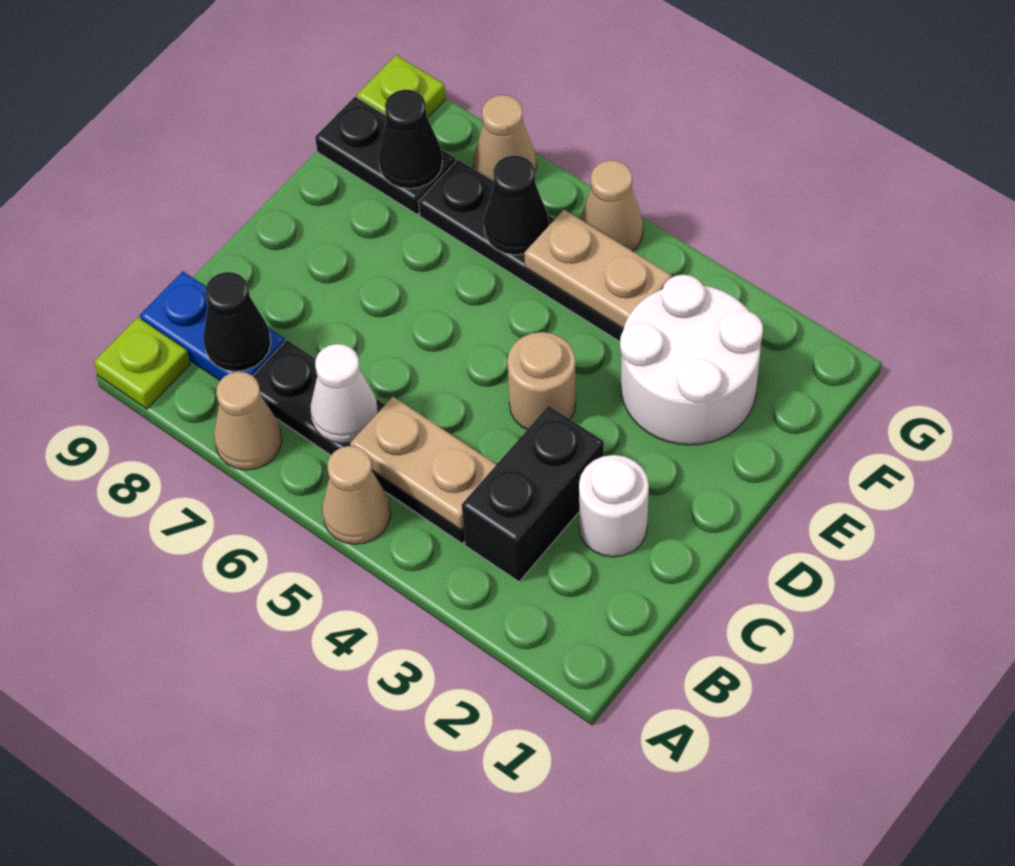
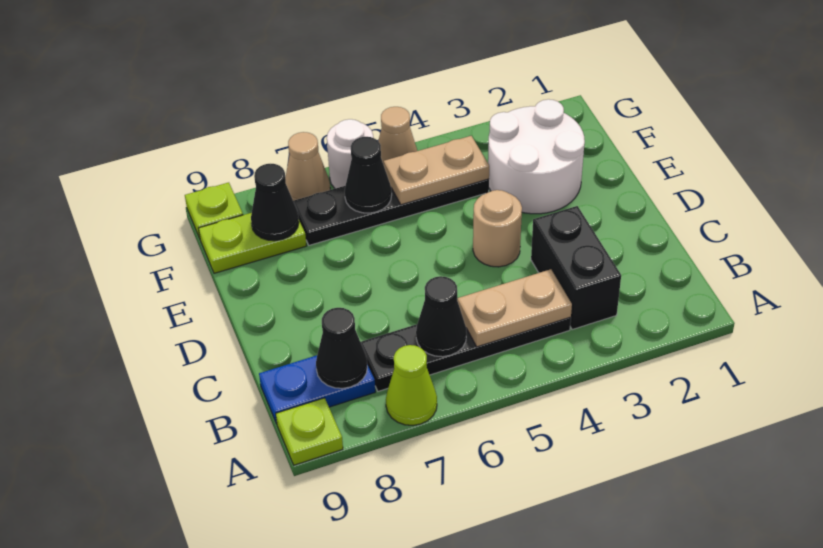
tan cone A5 level 1 -> none
tan cone A7 level 1 -> lime cone A7 level 1
white cone B6 level 2 -> black cone B6 level 2
white round brick C2 level 1 -> white round brick G6 level 1
black plate F8:F9 level 1 -> lime plate F8:F9 level 1

